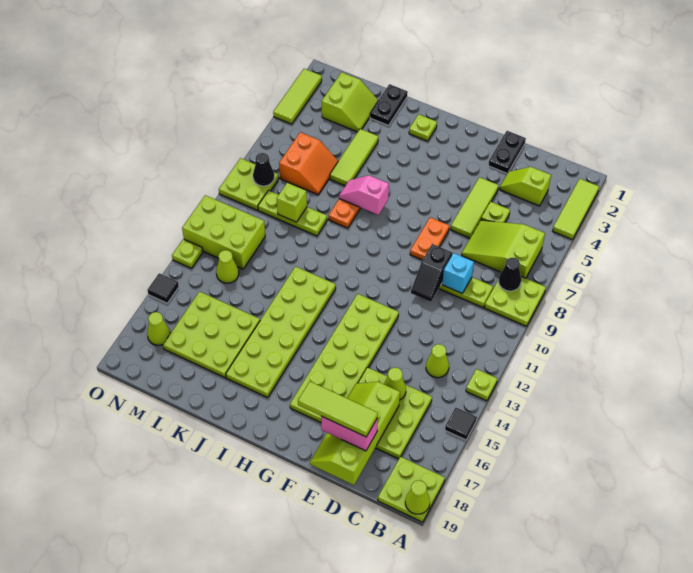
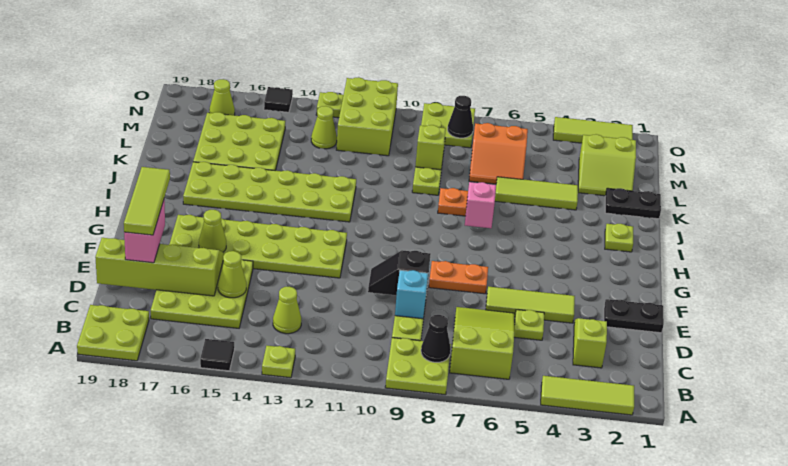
lime cone A19 level 2 -> lime cone F16 level 2

